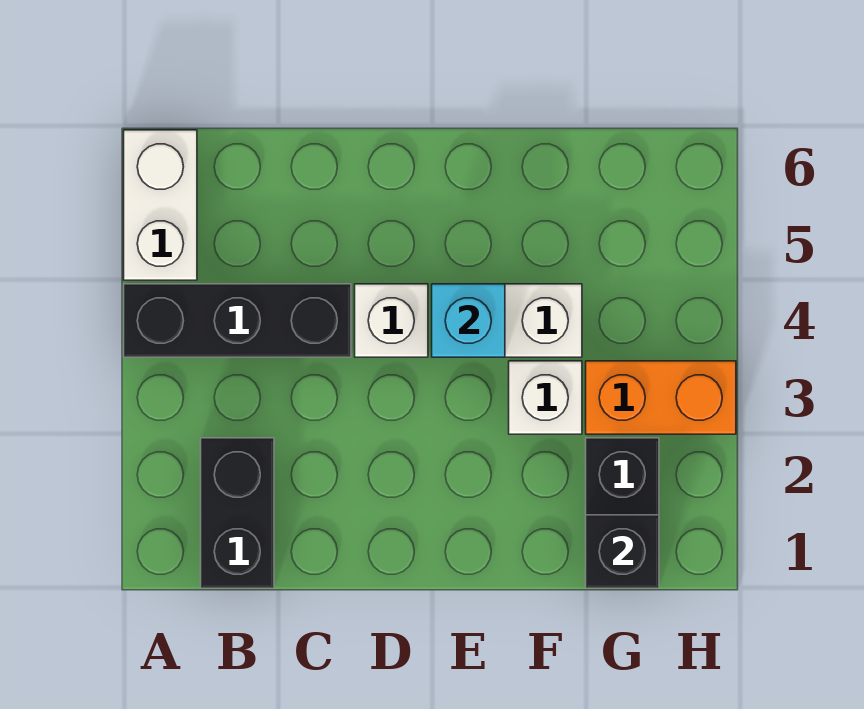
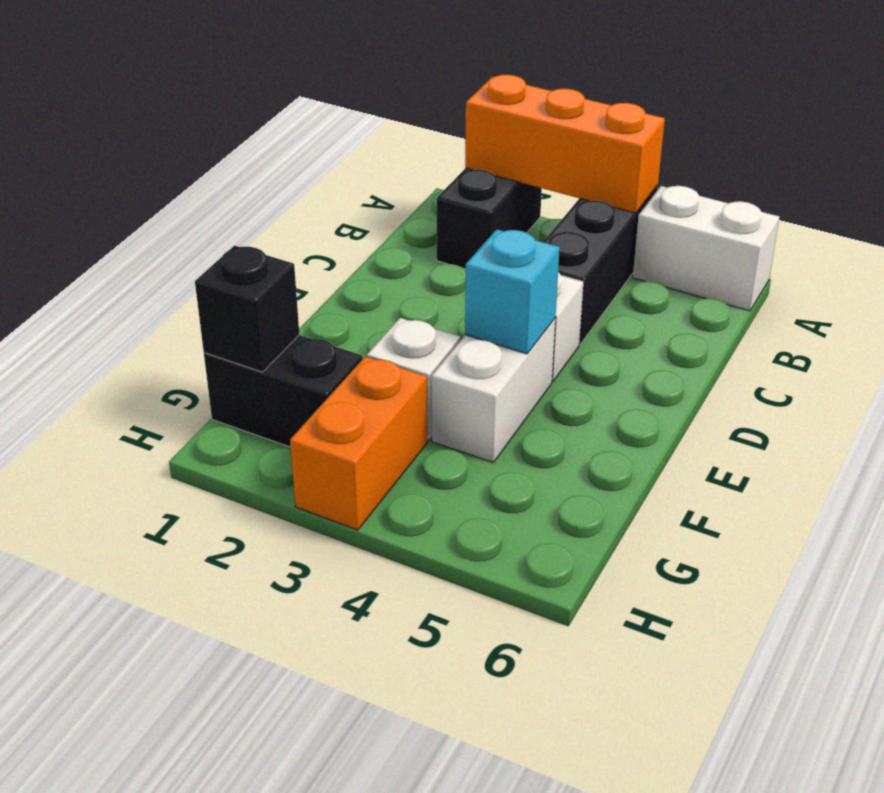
none -> orange brick A2:A4 level 2
black brick B1:B2 level 1 -> black brick A2:B2 level 1

